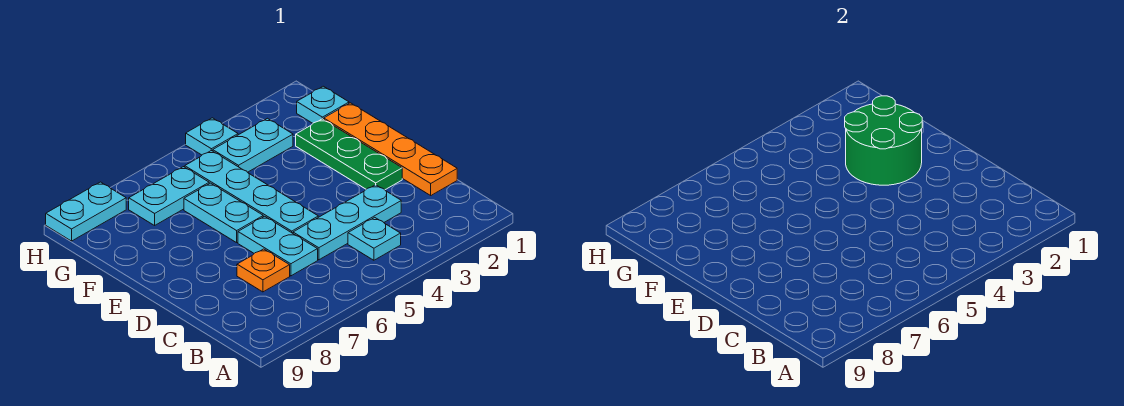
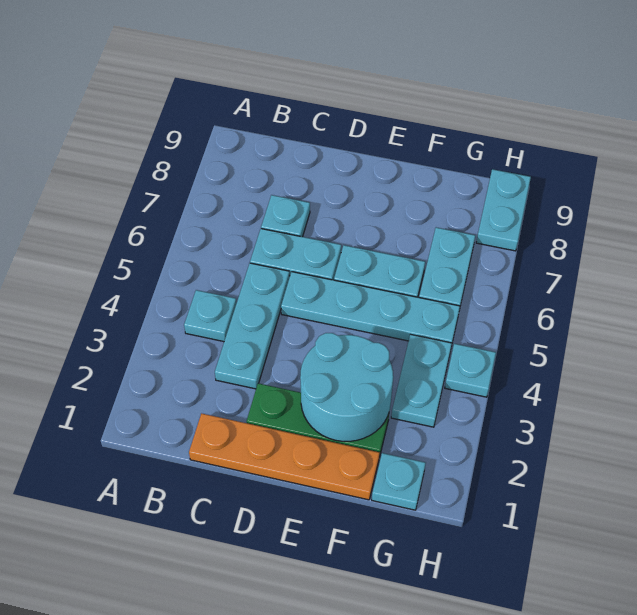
orange plate C7 level 1 -> cyan plate C7 level 1
green round brick E2:F3 level 2 -> cyan round brick E2:F3 level 2

